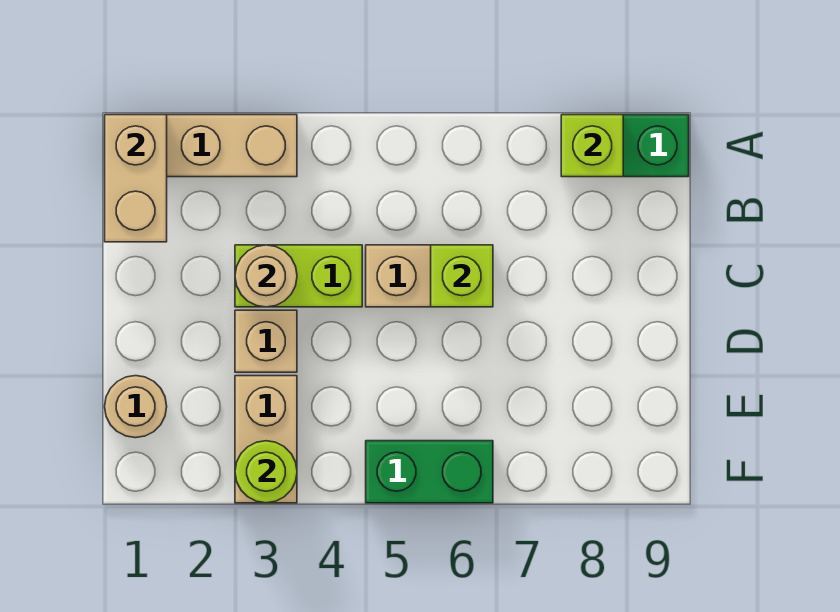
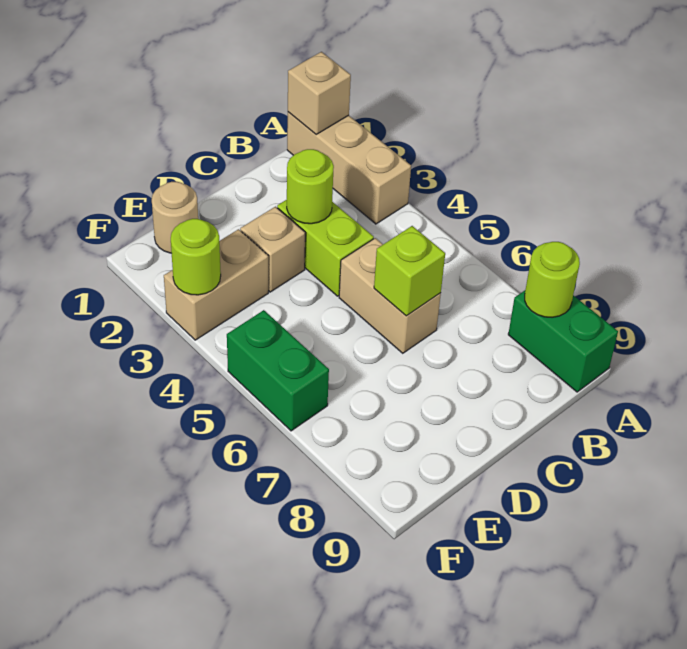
tan brick A1:B1 level 2 -> tan brick A1 level 2
lime brick A8 level 2 -> lime round brick A8 level 2
tan round brick C3 level 2 -> lime round brick C3 level 2

